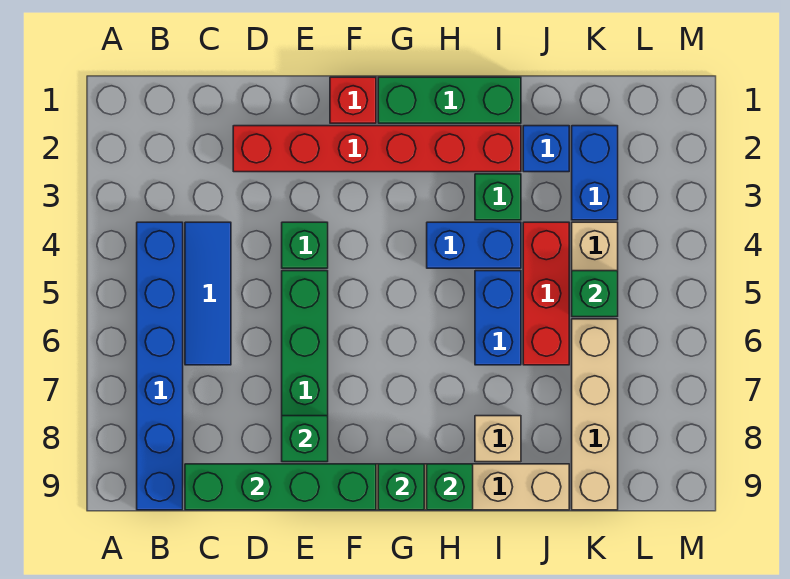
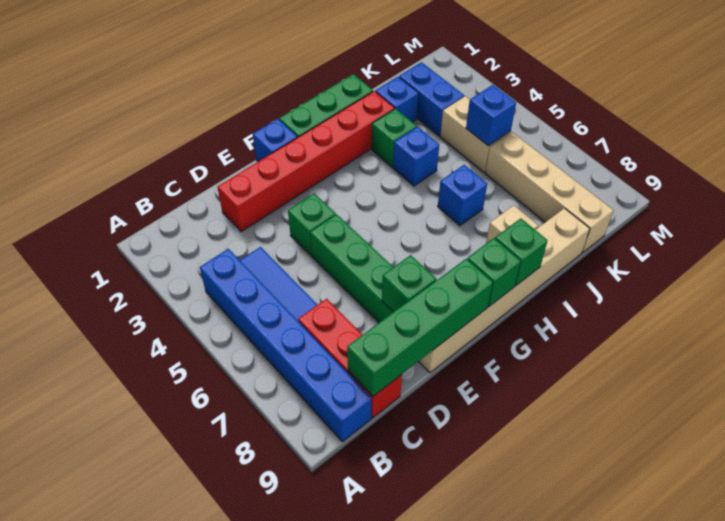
red brick F1 level 1 -> blue brick F1 level 1
blue brick H4:I4 level 1 -> blue brick I4 level 1
blue brick I5:I6 level 1 -> blue brick I6 level 1
red brick J4:J6 level 1 -> red brick C7:C9 level 1
green brick K5 level 2 -> blue brick K5 level 2

